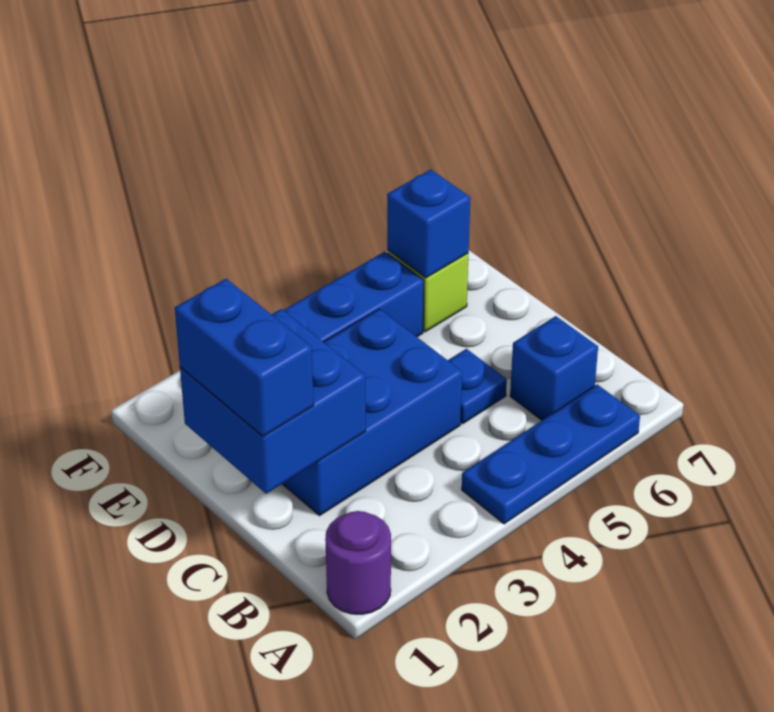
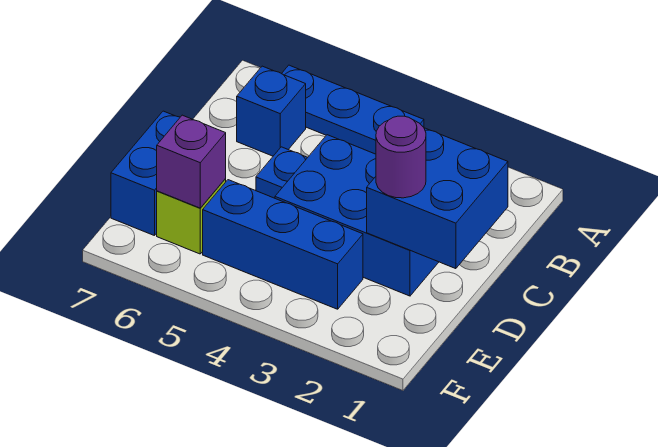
purple round brick A1 level 1 -> purple round brick D2 level 3
blue brick C1:D1 level 3 -> blue brick D7:E7 level 1
blue brick E6 level 2 -> purple brick E6 level 2

